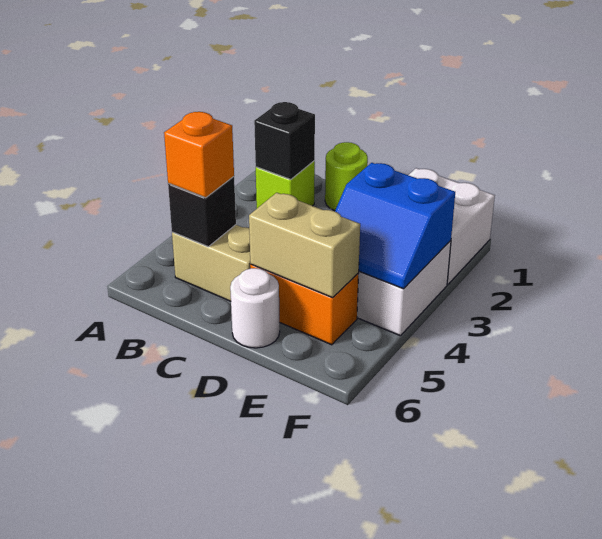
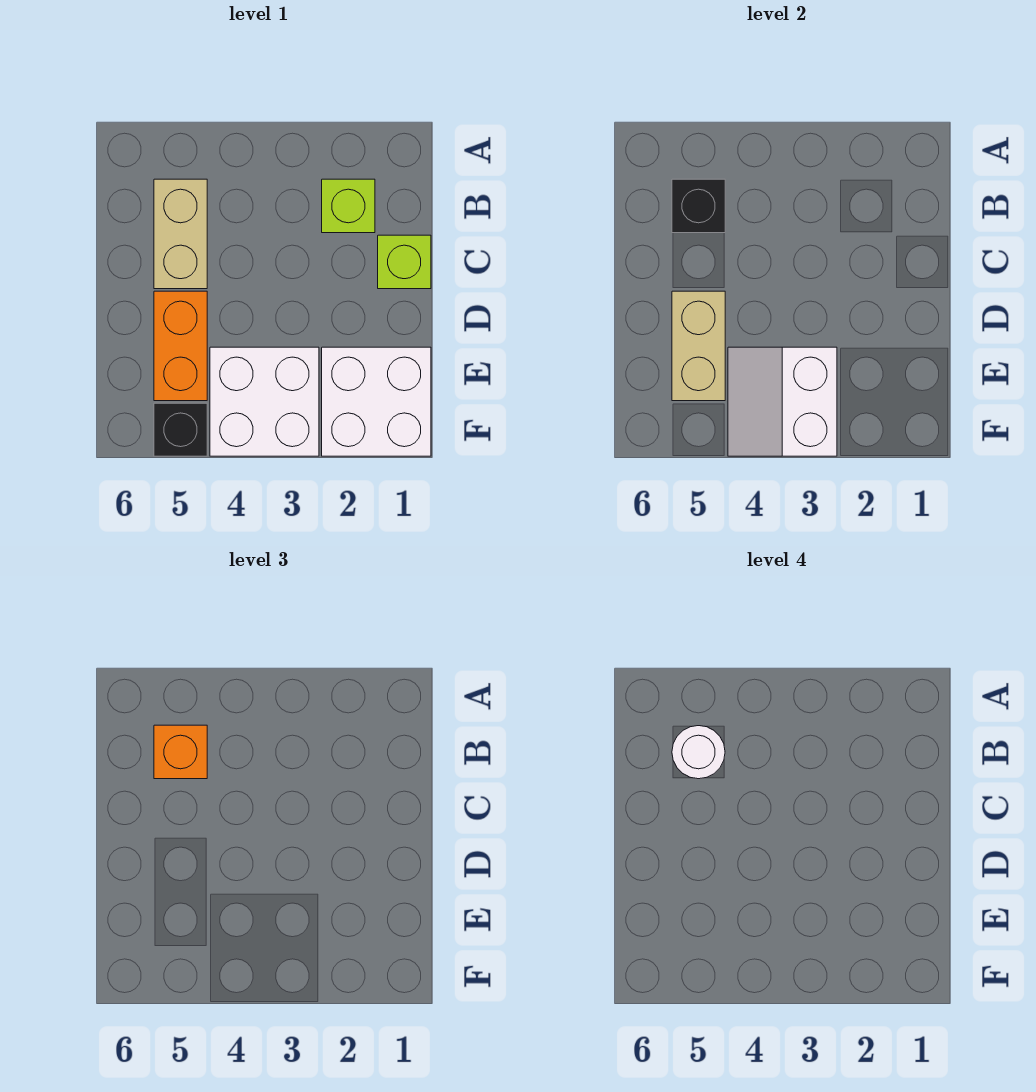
black brick B2 level 2 -> black brick F5 level 1
lime round brick C1 level 1 -> lime brick C1 level 1
white round brick D6 level 1 -> white round brick B5 level 4
blue slope E3:F4 level 2 top 3 -> white slope E3:F4 level 2 top 3

